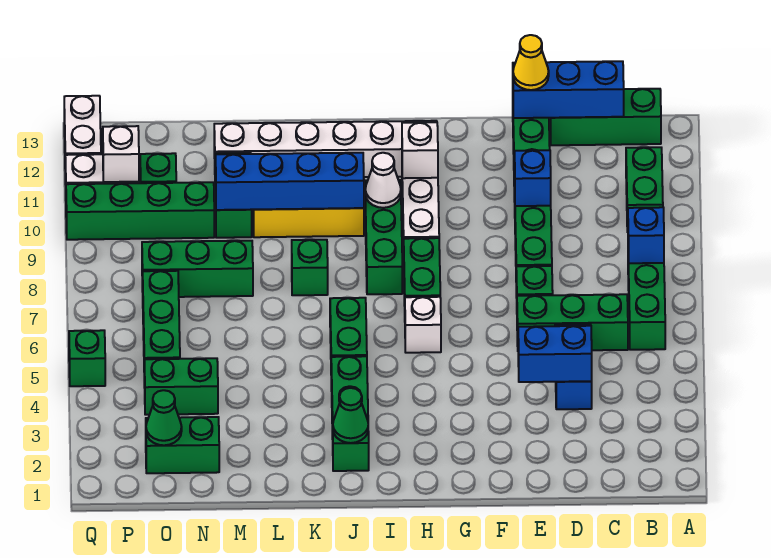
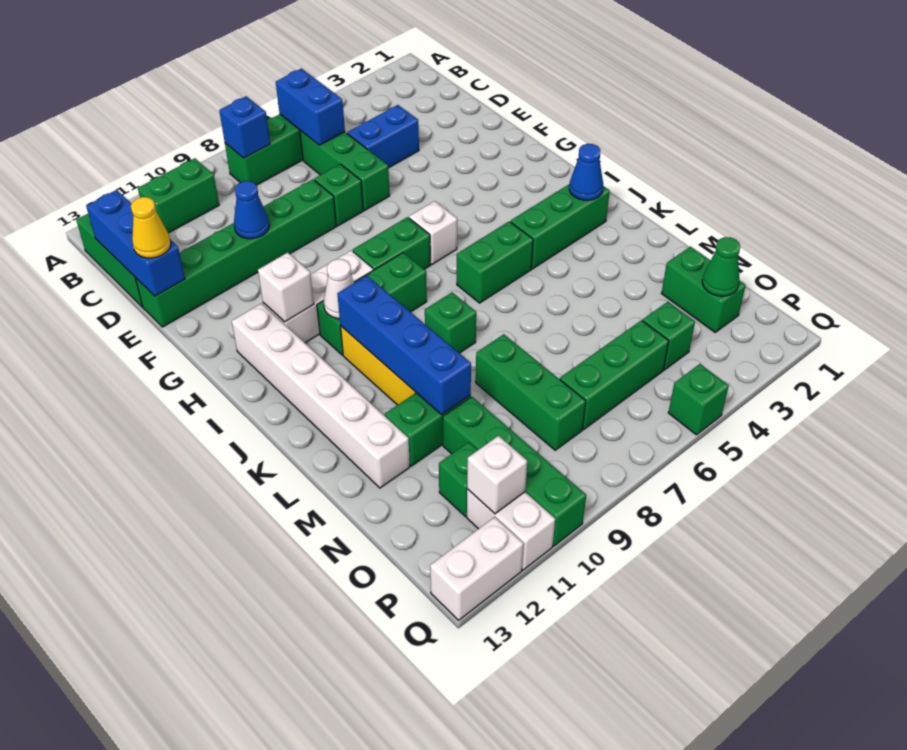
blue brick D4:E4 level 2 -> blue brick B6:C6 level 2
blue brick E10 level 2 -> blue cone E10 level 2
green cone J2 level 2 -> blue cone J2 level 2
green brick N4:O4 level 1 -> green brick O4 level 1

